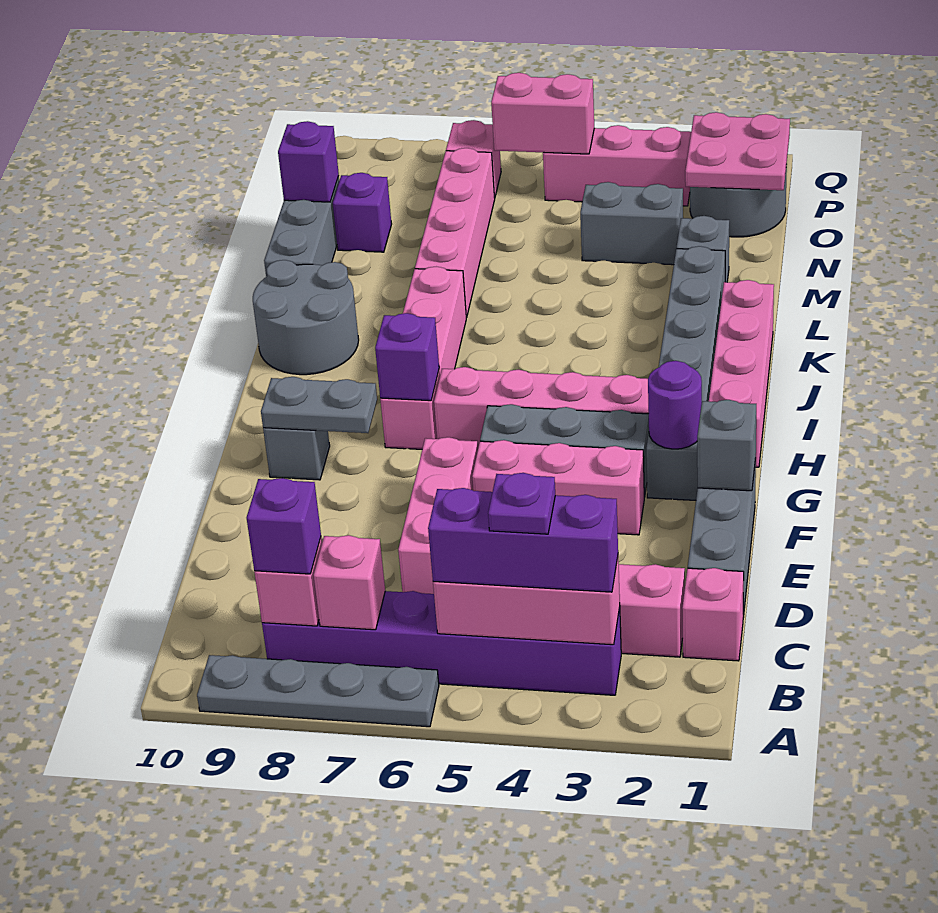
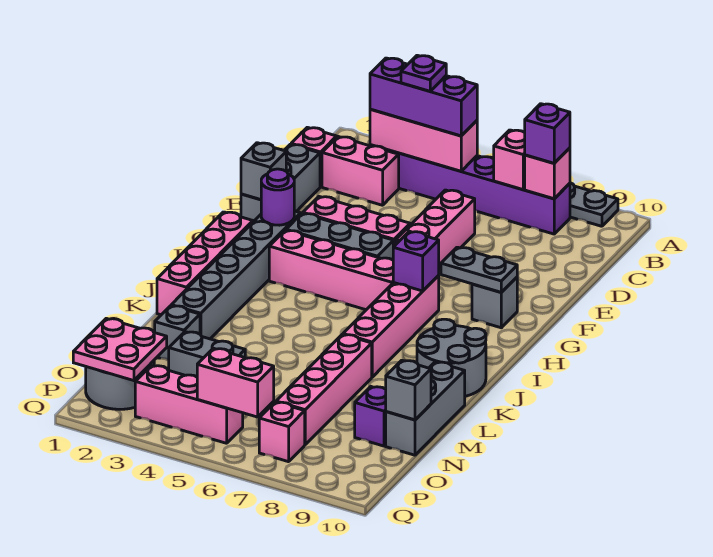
purple brick N10 level 2 -> grey brick N10 level 2

